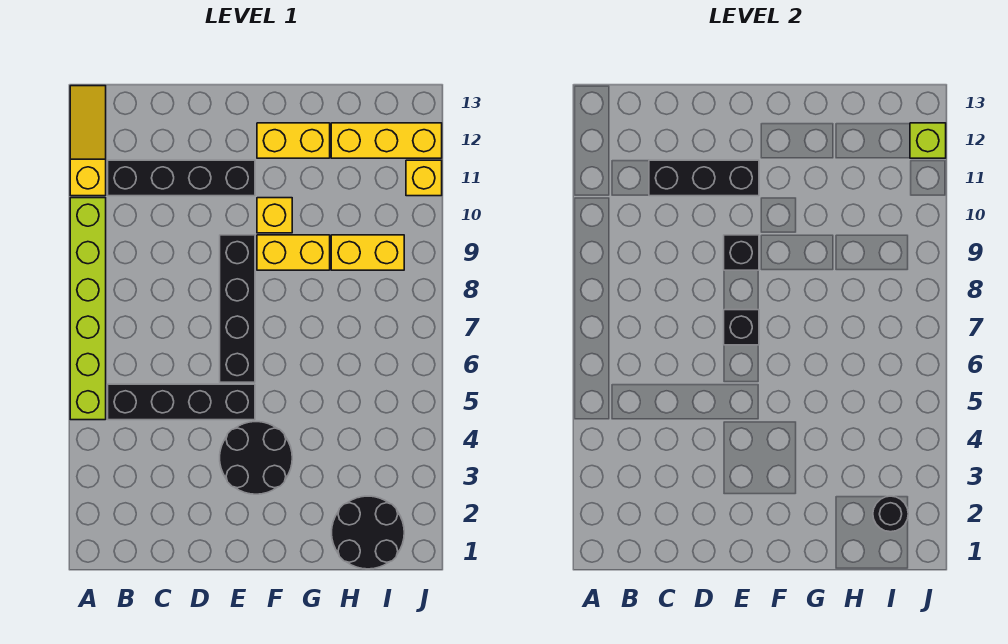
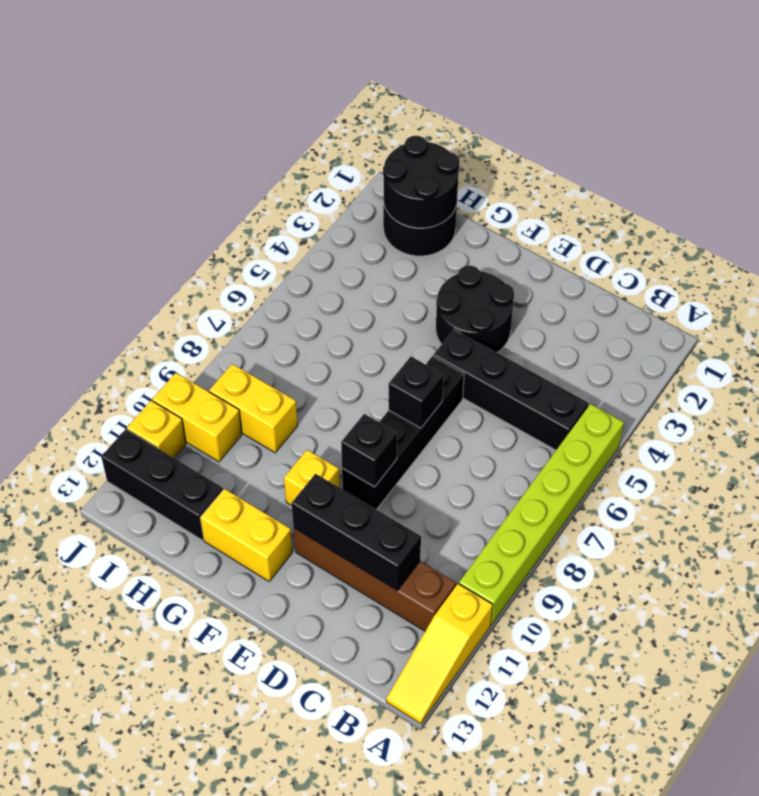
black brick B11:E11 level 1 -> brown brick B11:E11 level 1
yellow brick F9:G9 level 1 -> yellow brick I10:J10 level 1
yellow brick H12:J12 level 1 -> black brick H12:J12 level 1
black round brick I2 level 2 -> black round brick H1:I2 level 2
lime brick J12 level 2 -> none

